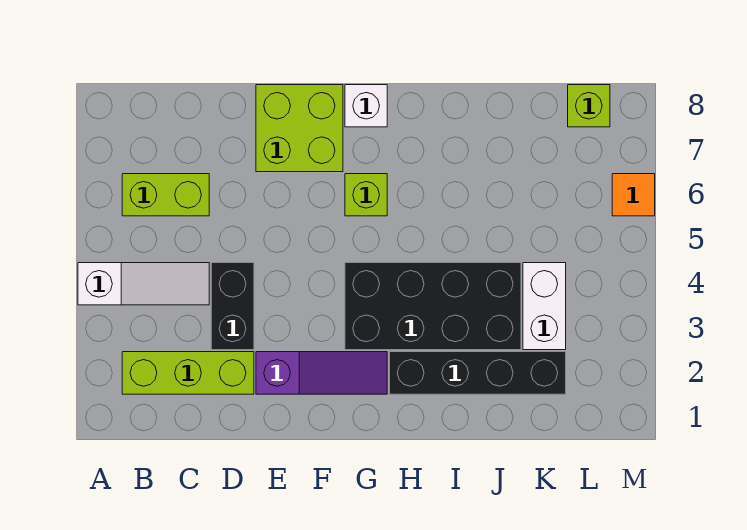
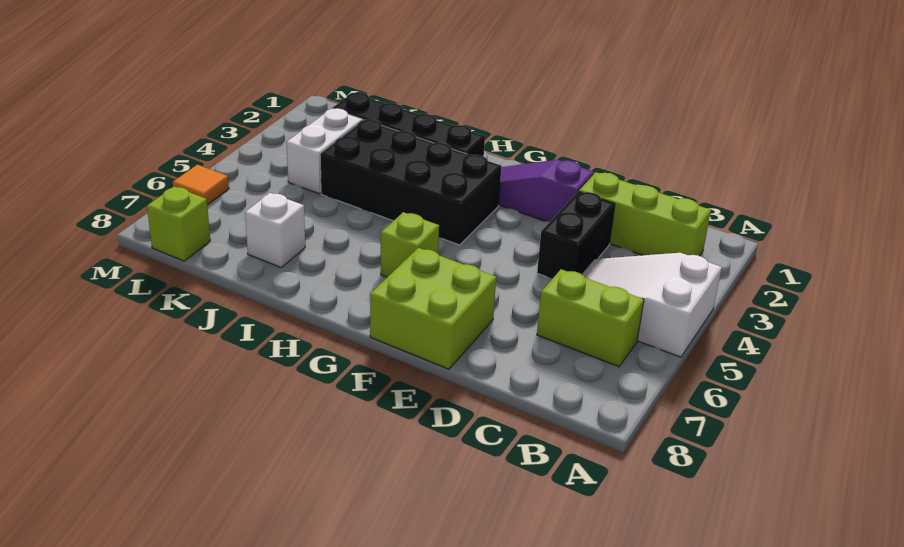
white slope A4:C4 level 1 top A -> white slope A4:C5 level 1 top A
white brick G8 level 1 -> white brick J7 level 1

